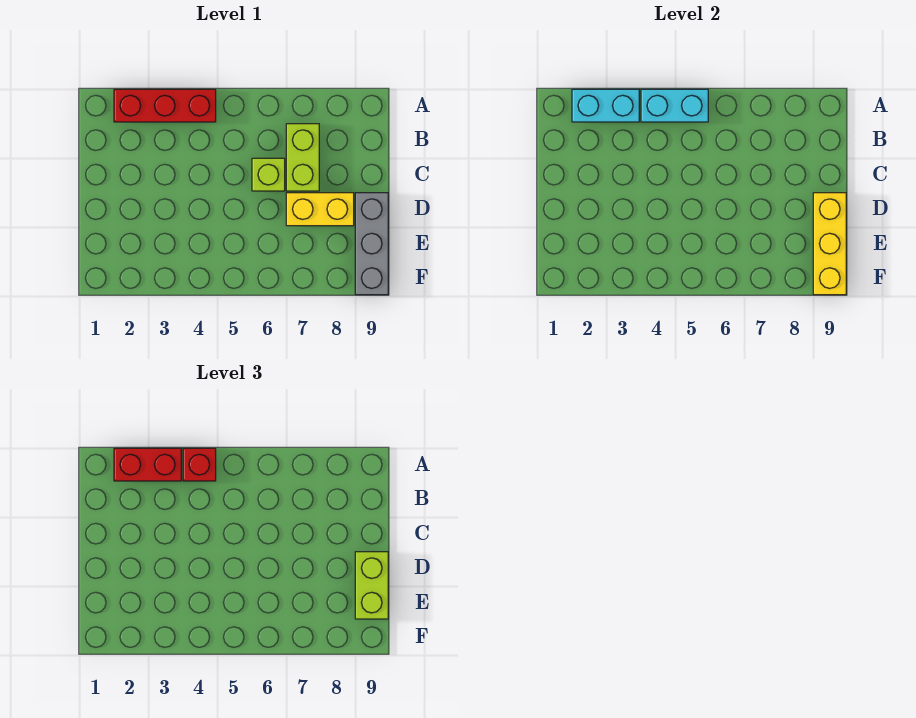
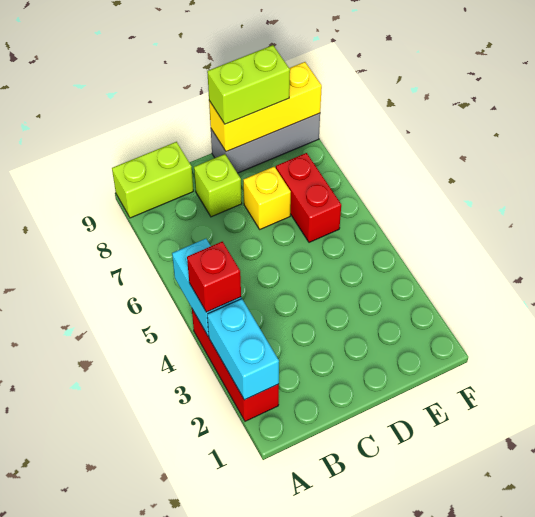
red brick A2:A3 level 3 -> red brick E6:E7 level 1
lime brick B7:C7 level 1 -> lime brick A9:B9 level 1
lime brick C6 level 1 -> lime brick C8 level 1
yellow brick D7:D8 level 1 -> yellow brick D7 level 1

